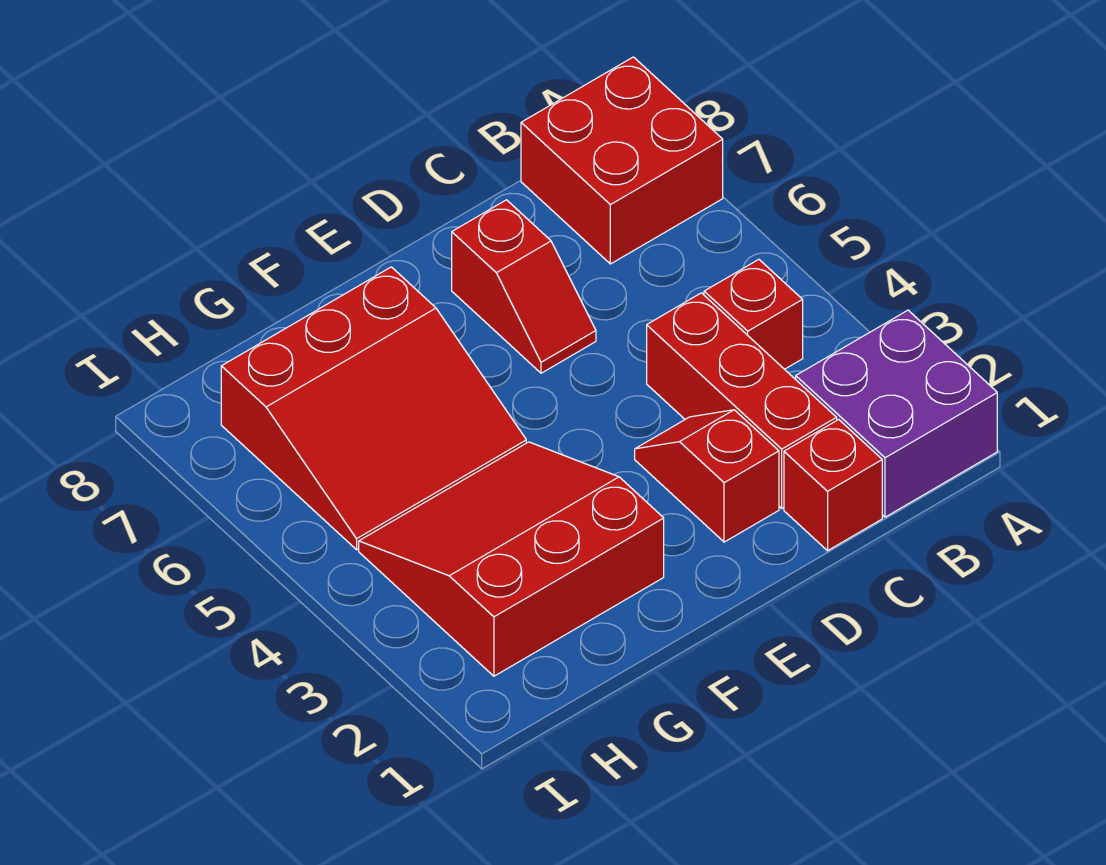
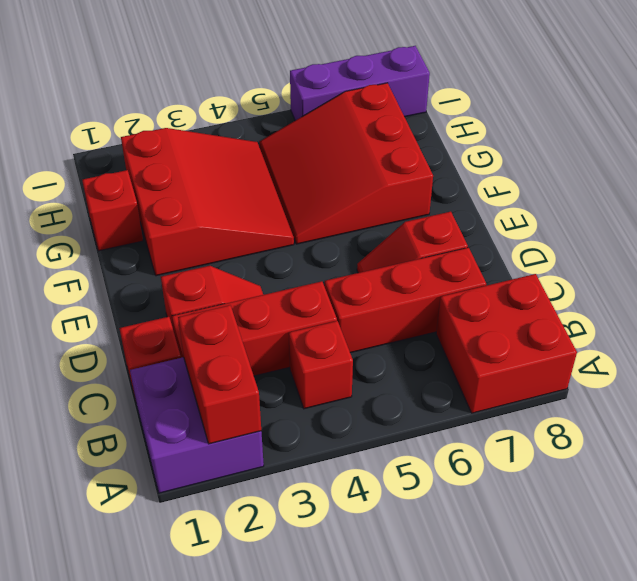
none -> red brick A2:B2 level 2
none -> red brick C5:C7 level 1
none -> red brick G1 level 1
none -> purple brick I6:I8 level 1

